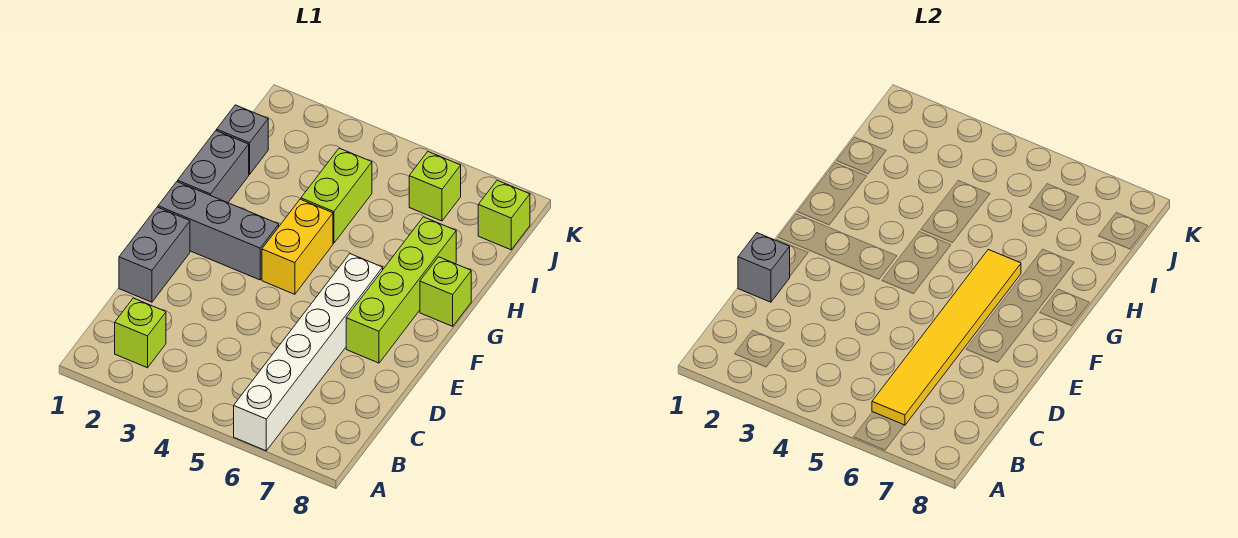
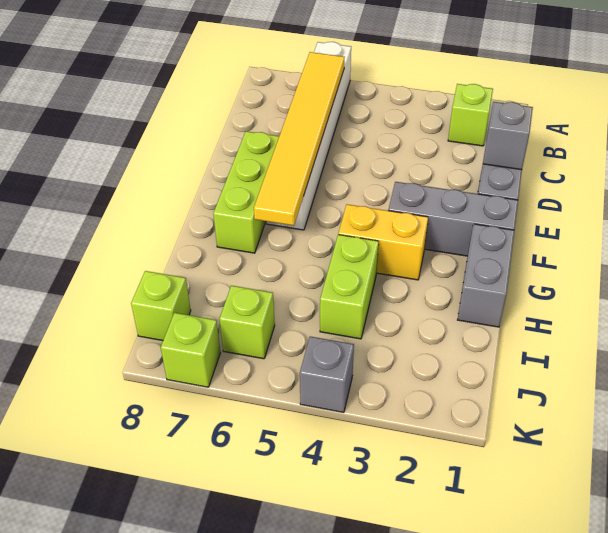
lime brick E7:H7 level 1 -> lime brick E7:G7 level 1
yellow brick F4:G4 level 1 -> yellow brick G3:G4 level 1
lime brick G8 level 1 -> lime brick K7 level 1
grey brick I1 level 1 -> grey brick K4 level 1

